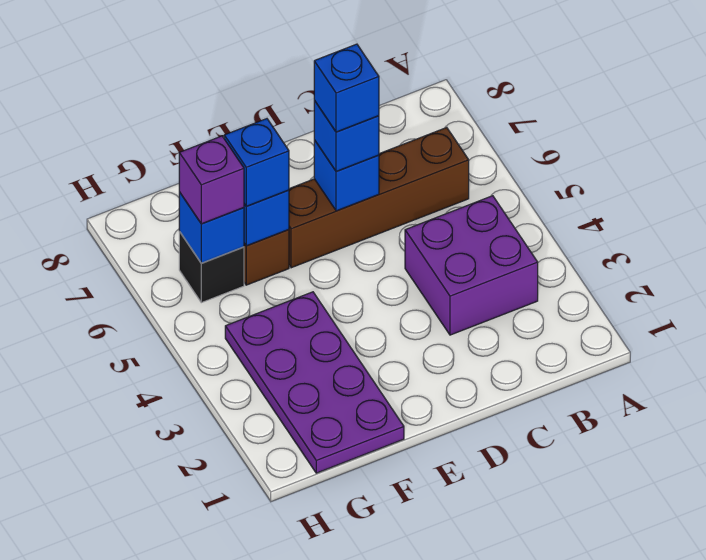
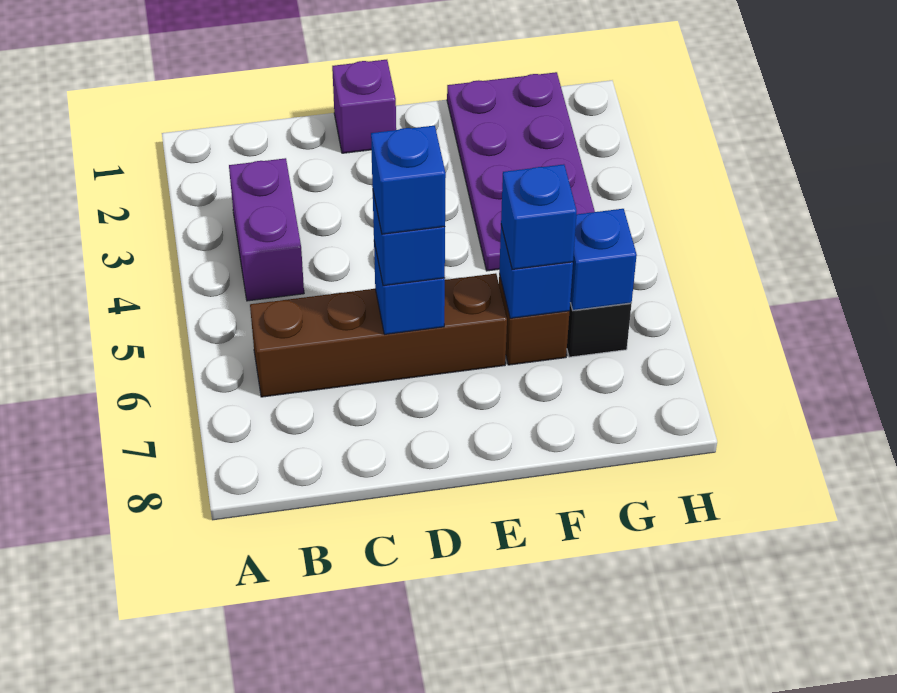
purple brick B3:C4 level 1 -> purple brick B3:B4 level 1
purple brick G6 level 3 -> purple brick D1 level 1

